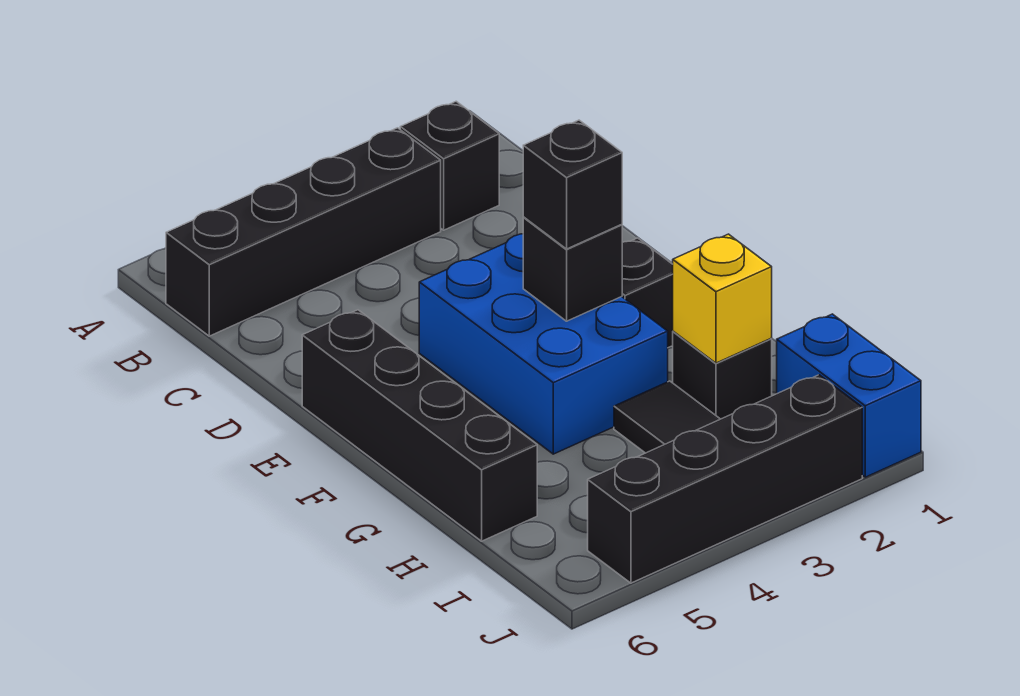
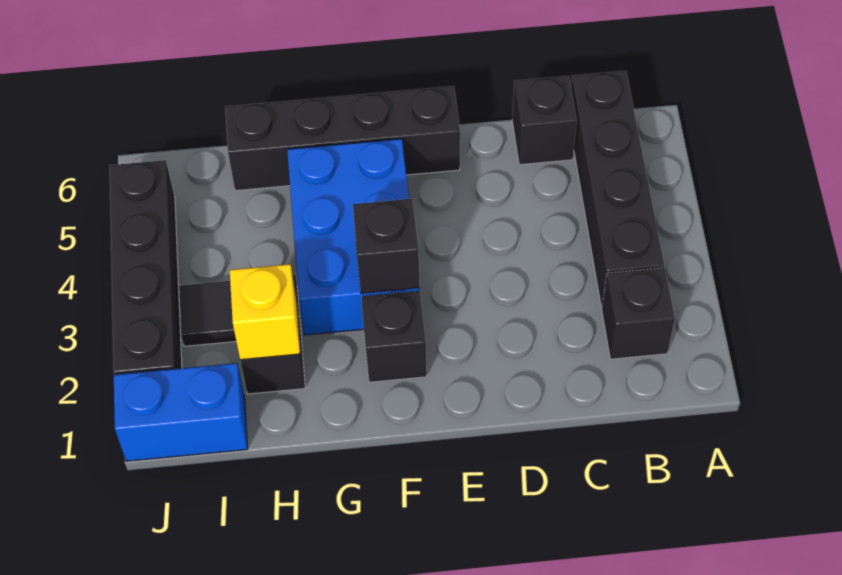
blue brick E3:G4 level 1 -> blue brick F3:G5 level 1
black brick F3 level 3 -> black brick C6 level 1

